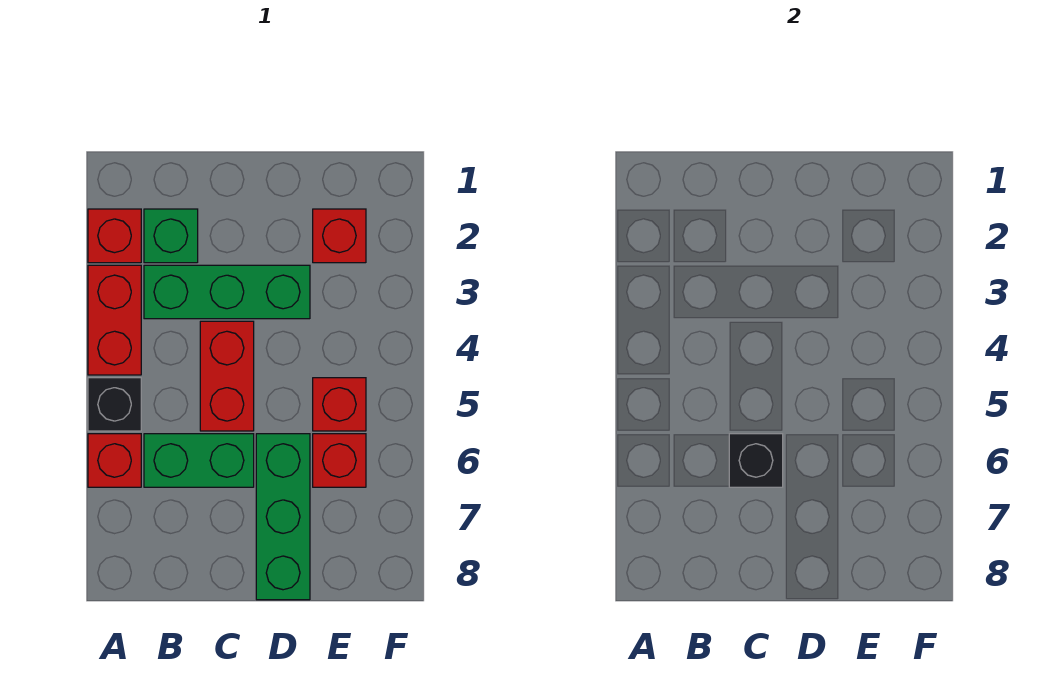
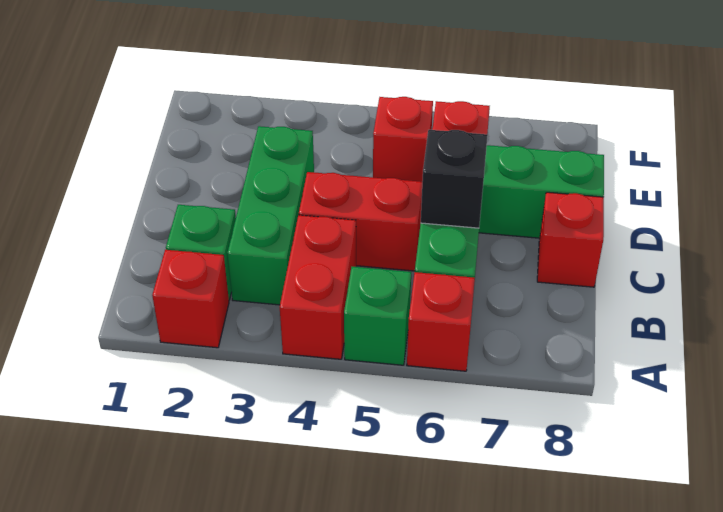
red brick A3:A4 level 1 -> red brick A4:B4 level 1
black brick A5 level 1 -> green brick A5 level 1
red brick E2 level 1 -> red brick C8 level 1

